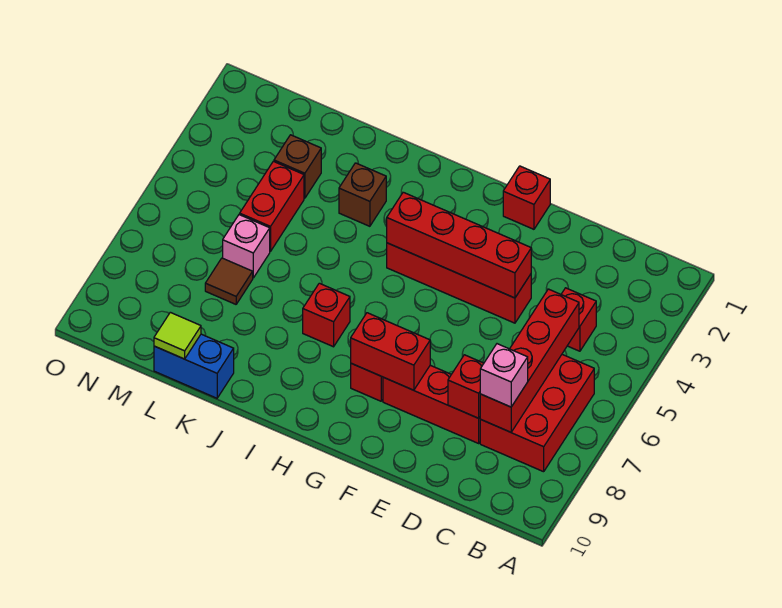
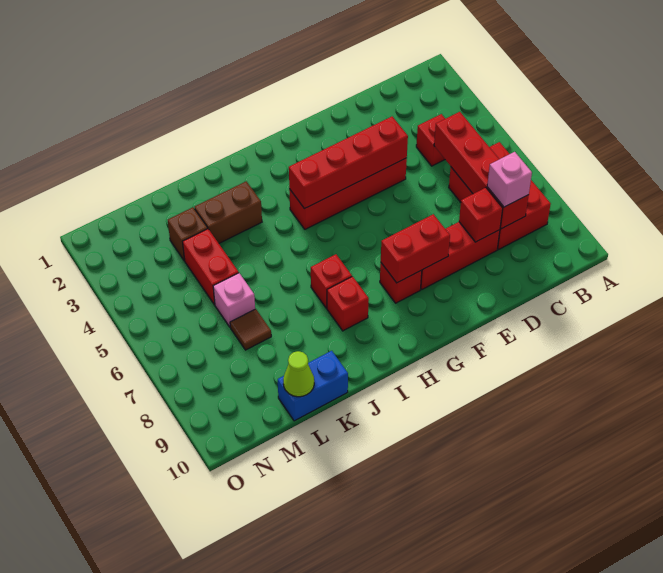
red brick F1 level 1 -> red brick I8 level 1
brown brick J3 level 1 -> brown brick J3:K3 level 1
lime tile L10 level 2 -> lime cone L10 level 2

